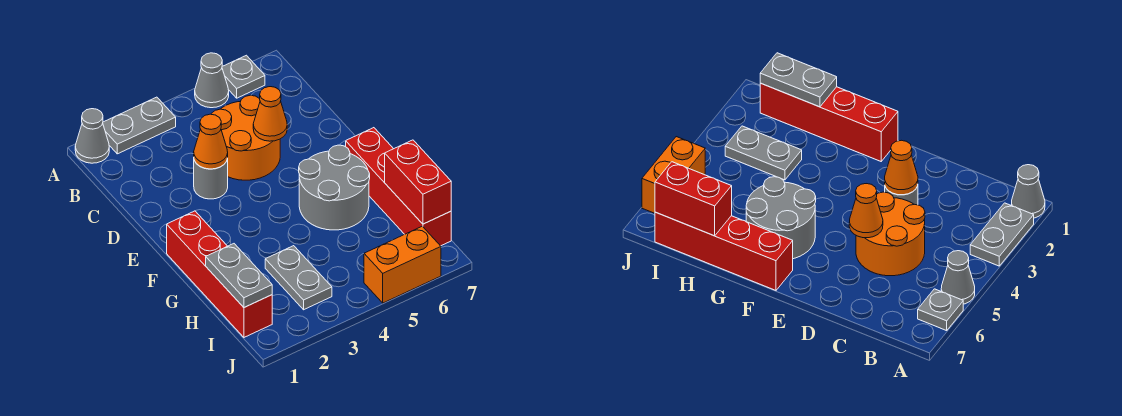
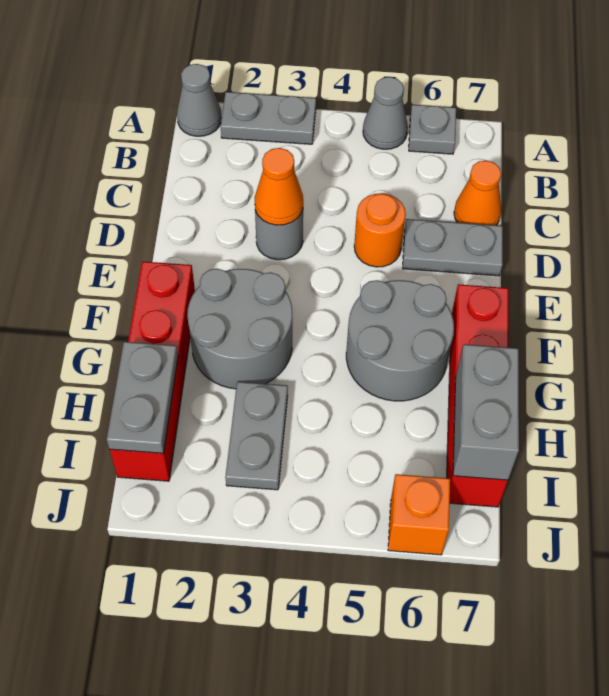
orange round brick C4:D5 level 1 -> orange round brick D5 level 1
orange cone D5 level 2 -> orange cone C7 level 1
none -> grey plate D6:D7 level 1
none -> grey round brick F2:G3 level 1
red brick H7:I7 level 2 -> grey brick H7:I7 level 2
orange brick J5:J6 level 1 -> orange brick J6 level 1

